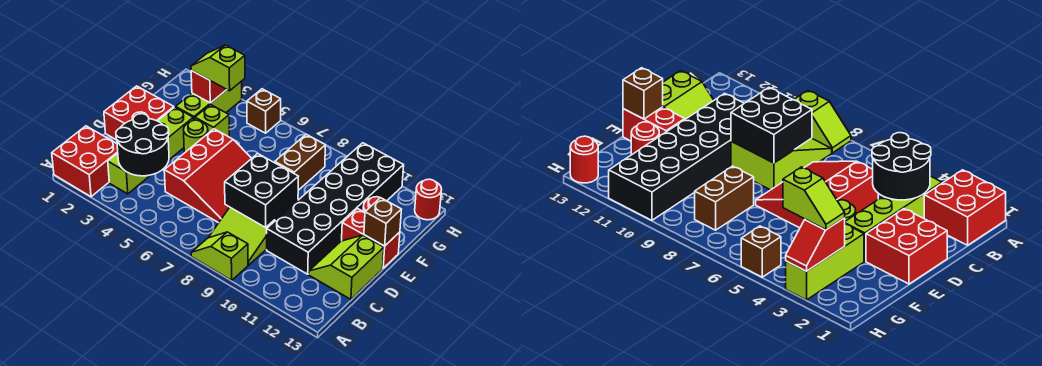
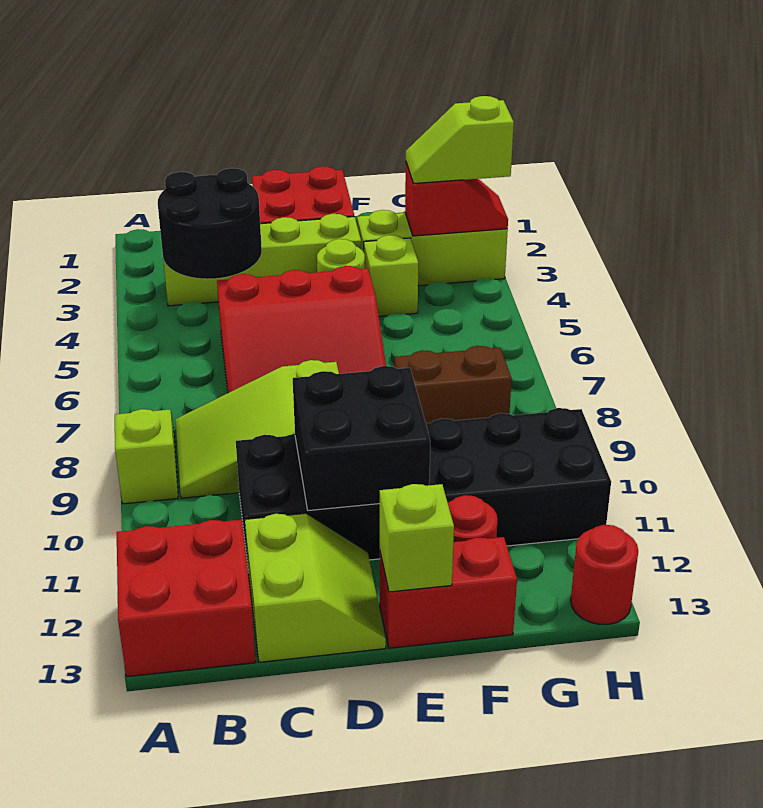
red brick A1:B2 level 1 -> red brick A12:B13 level 1
black brick C8:D9 level 2 -> black brick D10:E11 level 2
lime slope C12:D13 level 1 top 13 -> lime slope C12:D13 level 1 top C
red brick E12:E13 level 1 -> red brick E13:F13 level 1
brown brick E13 level 2 -> lime brick E13 level 2
lime slope G3:G4 level 3 top 4 -> lime slope G3:H3 level 3 top H
brown brick H5 level 1 -> none

